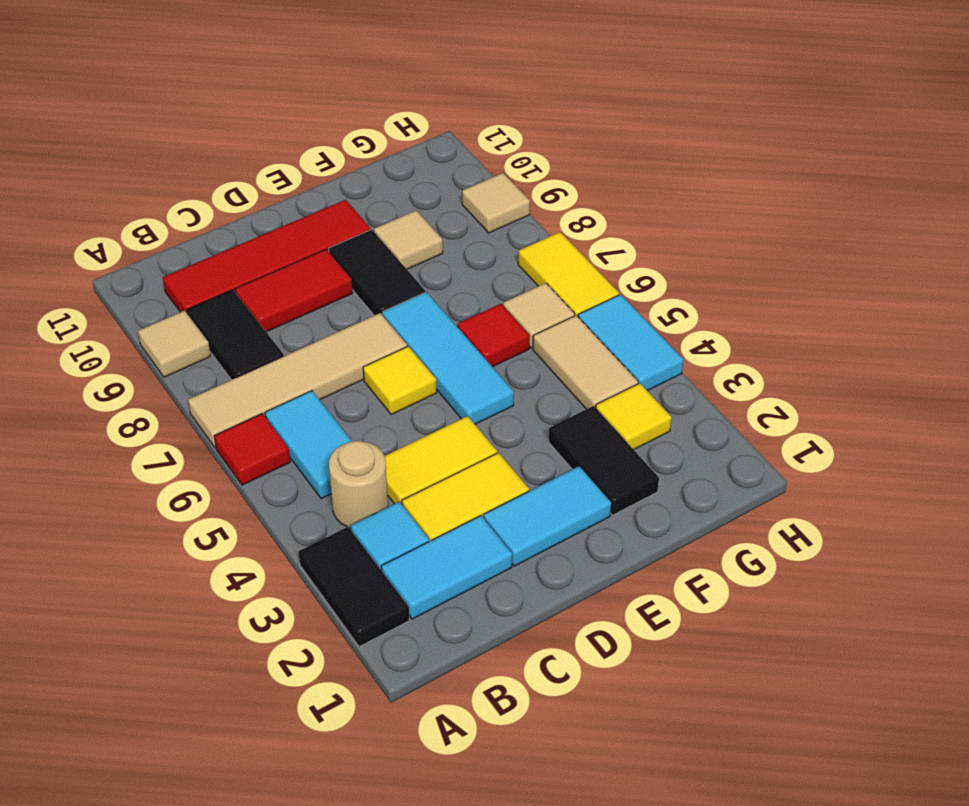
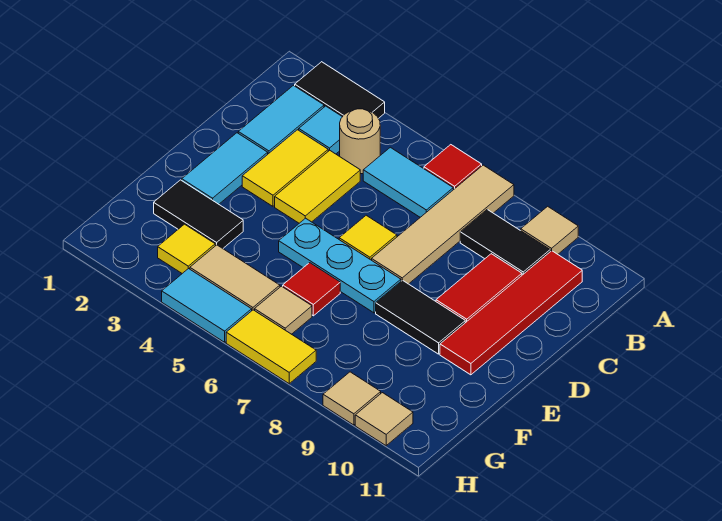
cyan tile E5:E7 level 1 -> cyan plate E5:E7 level 1
tan tile F9 level 1 -> tan tile H10 level 1

